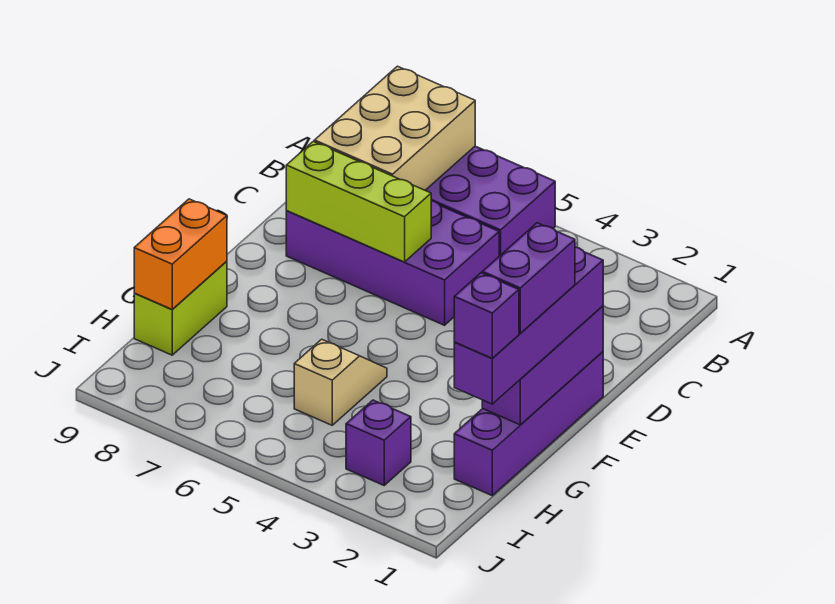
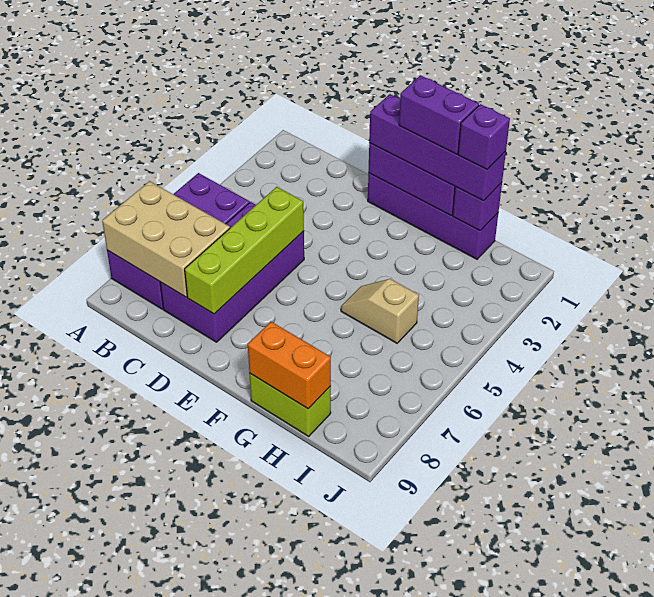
lime brick D6:D8 level 2 -> lime brick D5:D8 level 2
purple brick I3 level 1 -> purple brick H1 level 2

